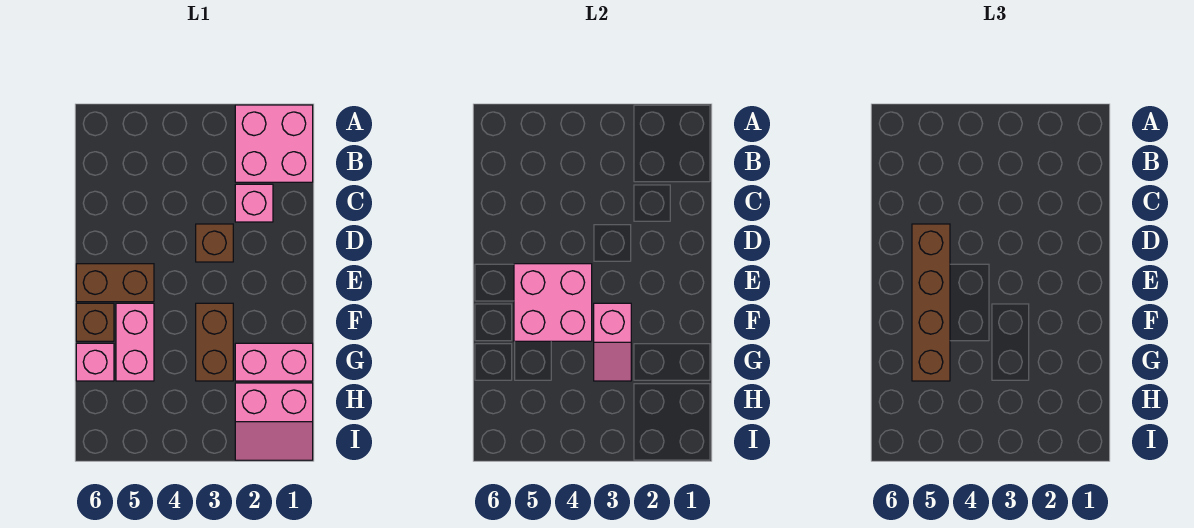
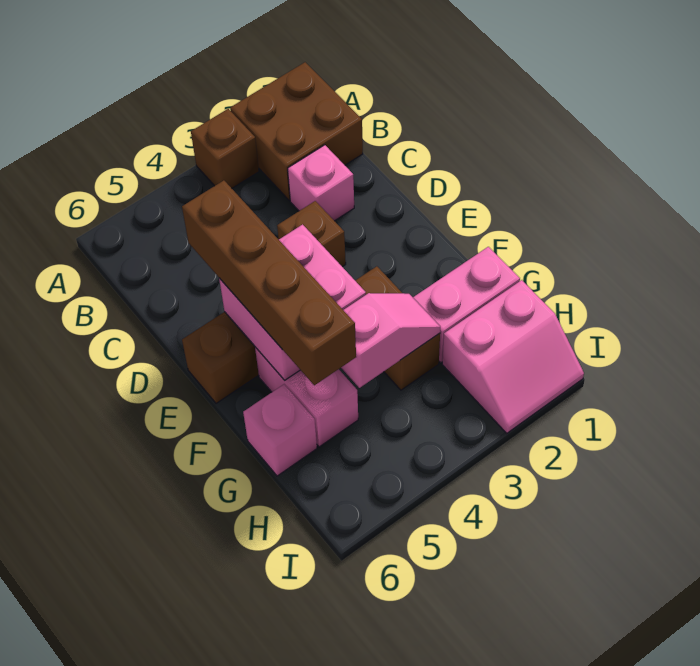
pink brick A1:B2 level 1 -> brown brick A1:B2 level 1
pink slope F3:G3 level 2 top F -> pink slope G3:G4 level 2 top 4
brown brick F6 level 1 -> brown brick A3 level 1

